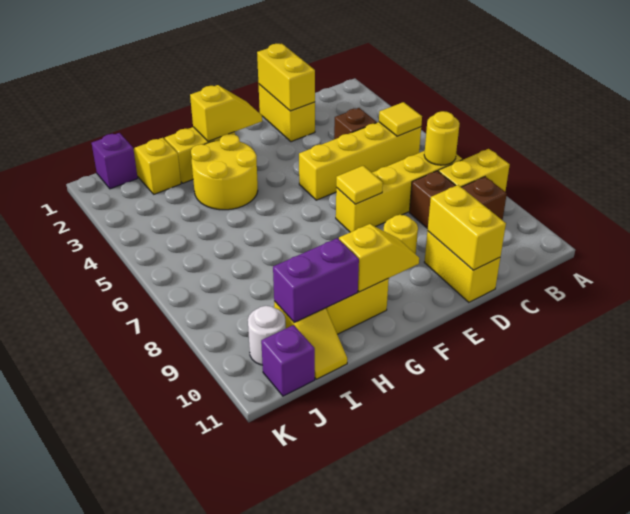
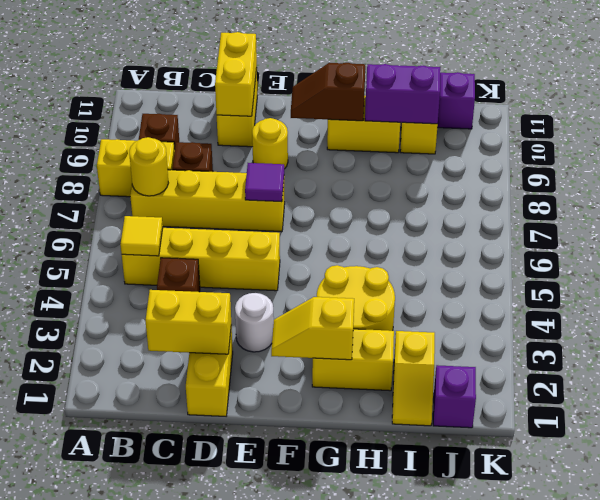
yellow brick D1:D2 level 2 -> yellow brick C2:D2 level 2
yellow tile E7 level 2 -> purple tile E7 level 2
yellow slope F10:G10 level 2 top G -> brown slope F10:G10 level 2 top G
white round brick J10 level 1 -> white round brick E3 level 1

